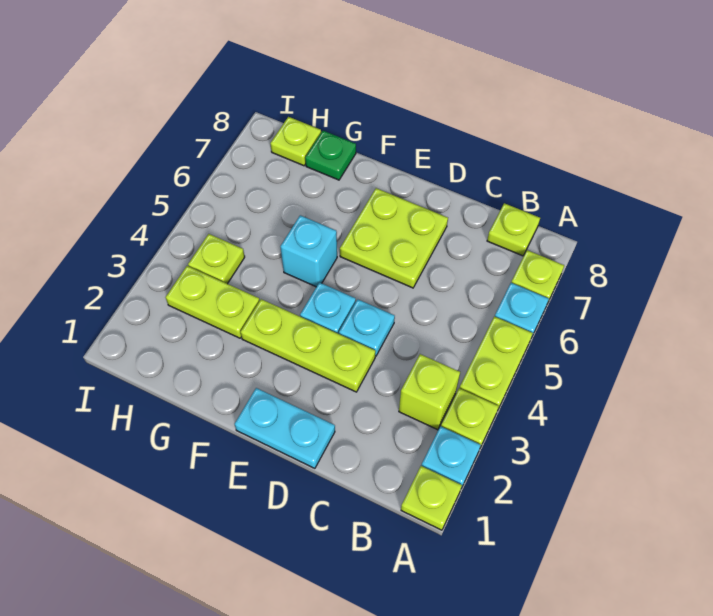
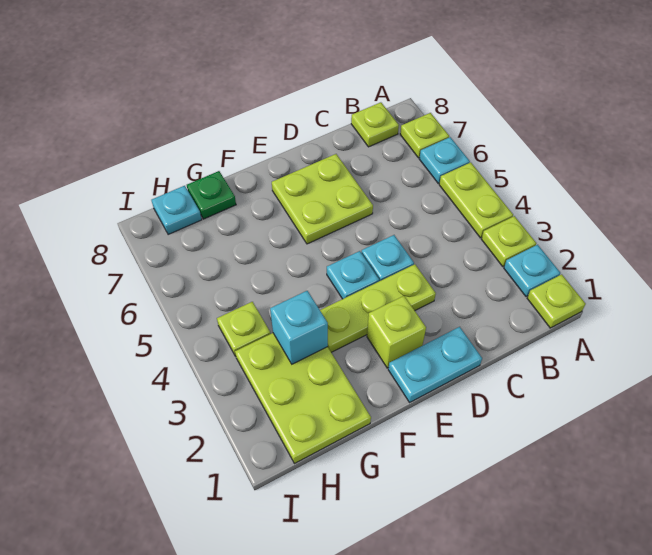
lime brick B3 level 1 -> lime brick E2 level 1
cyan brick F5 level 1 -> cyan brick G3 level 2
lime plate G3:H3 level 1 -> lime plate G1:H3 level 1
lime plate H8 level 1 -> cyan plate H8 level 1

